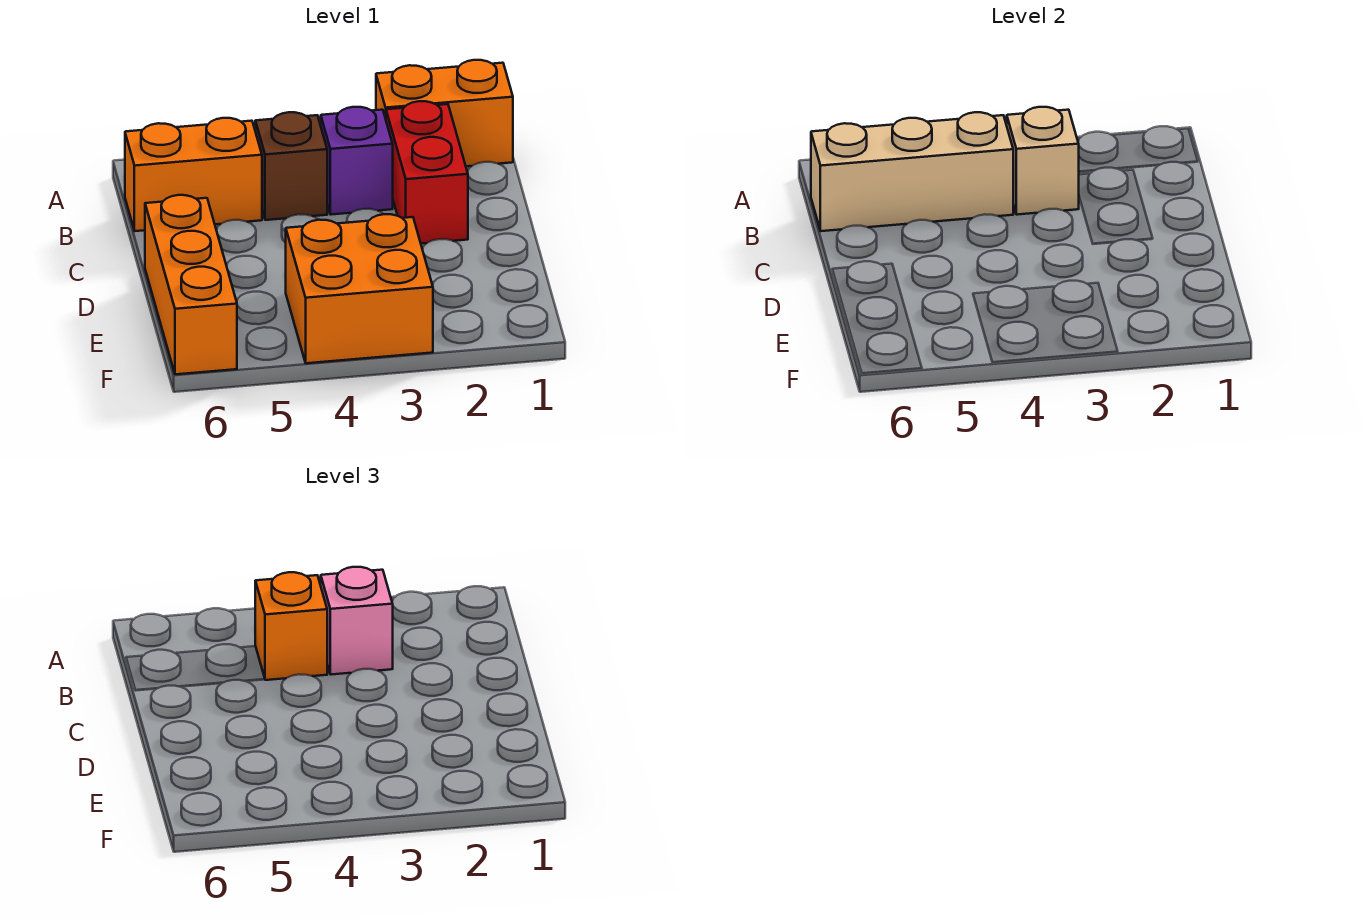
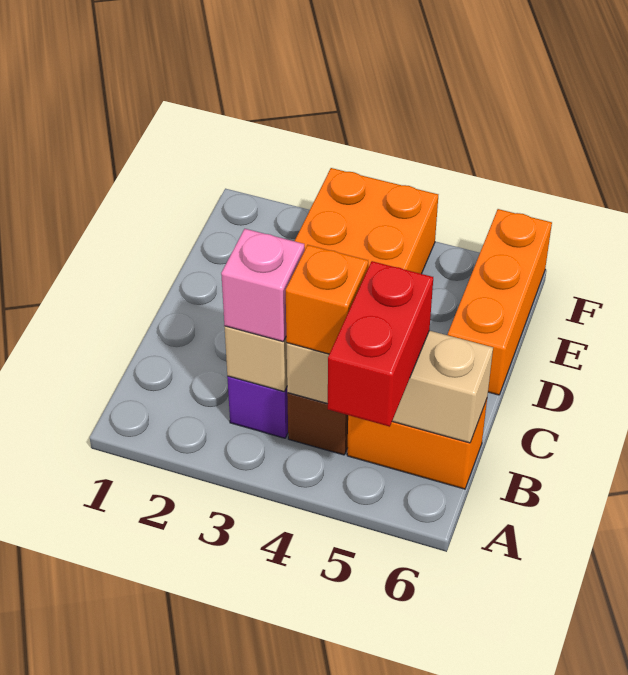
orange brick A1:A2 level 1 -> none
red brick B2:C2 level 1 -> red brick A5:B5 level 3

